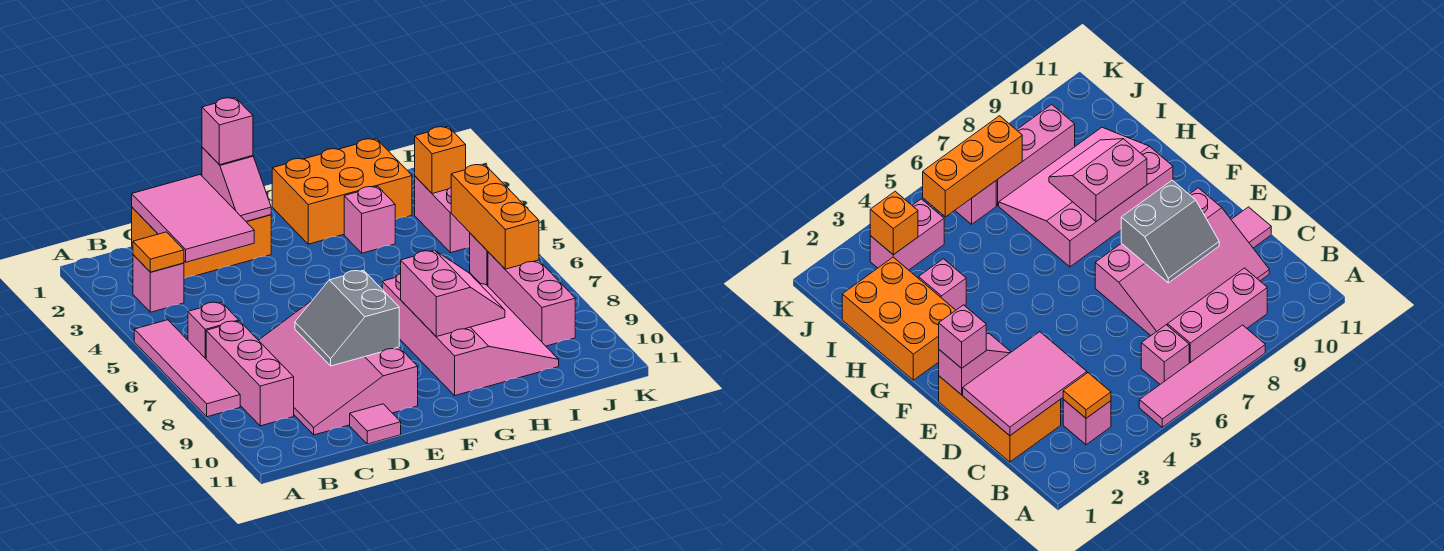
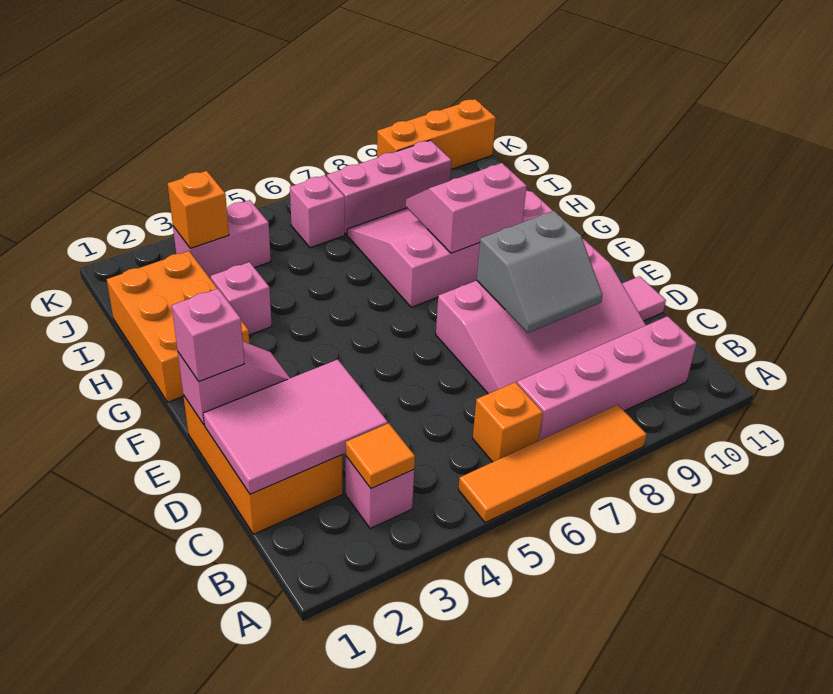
pink tile A5:A8 level 1 -> orange tile A5:A8 level 1
pink brick B6 level 1 -> orange brick B6 level 1
pink brick B7:B9 level 1 -> pink brick B7:B10 level 1
orange brick J5:J7 level 2 -> orange brick K9:K11 level 1

